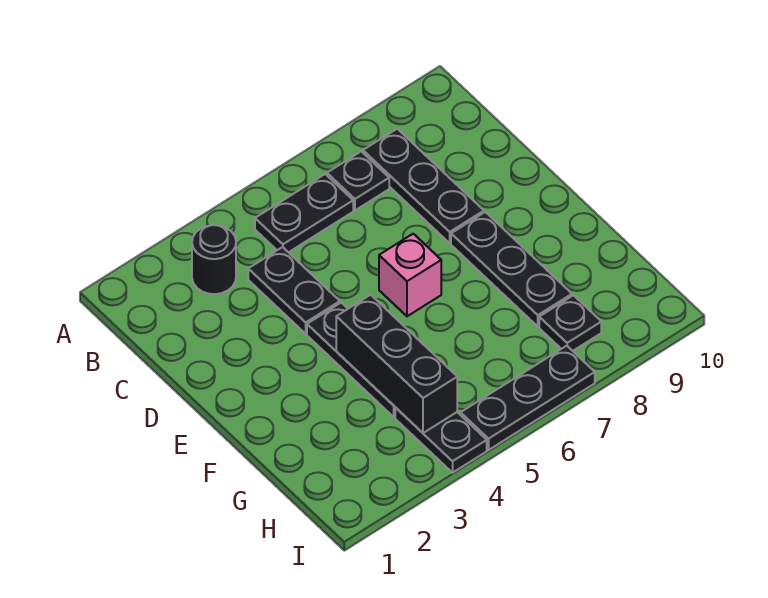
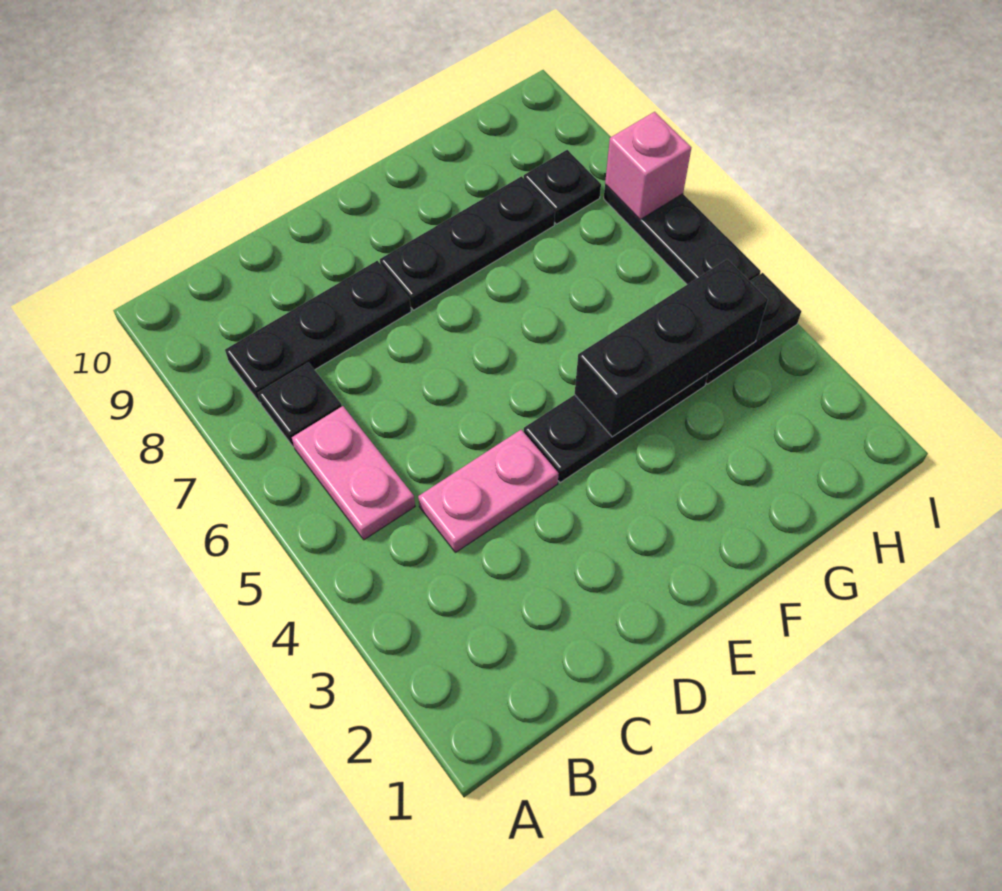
black round brick B3 level 1 -> none
black plate B5:B6 level 1 -> pink plate B5:B6 level 1
black plate C4:D4 level 1 -> pink plate C4:D4 level 1
pink brick E6 level 1 -> pink brick I7 level 2

